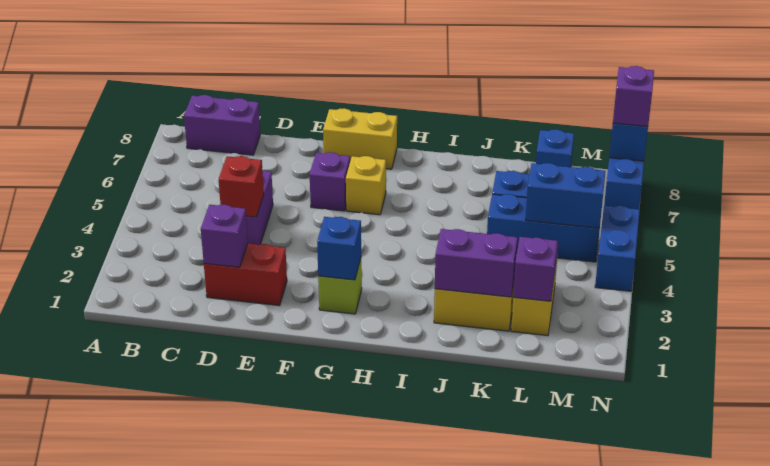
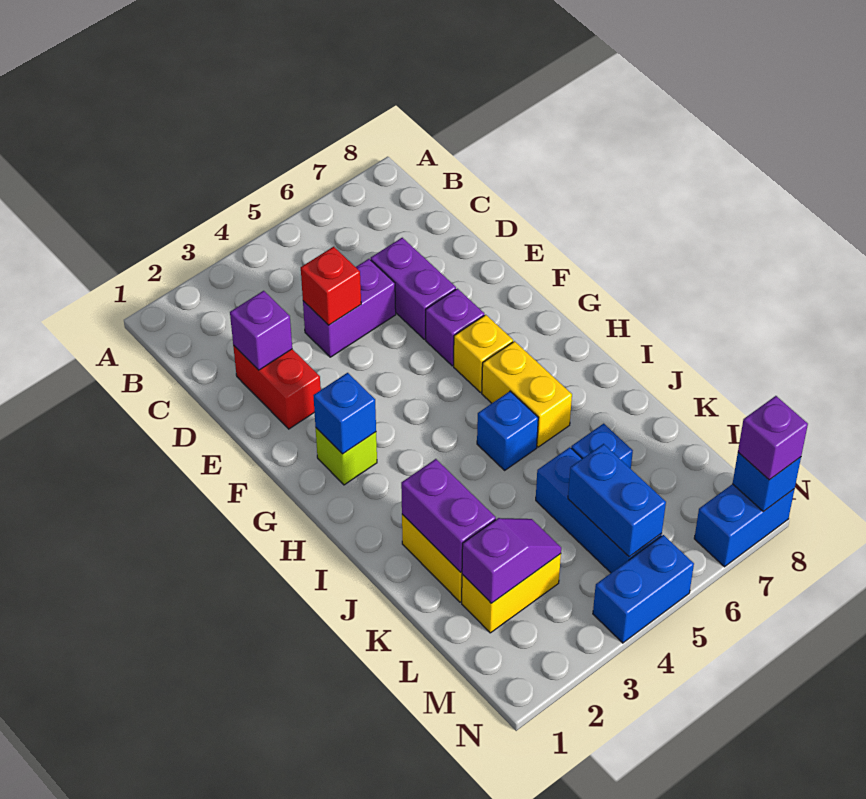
purple brick B8:C8 level 1 -> purple brick D6:E6 level 1
yellow brick F8:G8 level 1 -> yellow brick H6:I6 level 1
blue brick L8 level 1 -> blue brick I5 level 1

